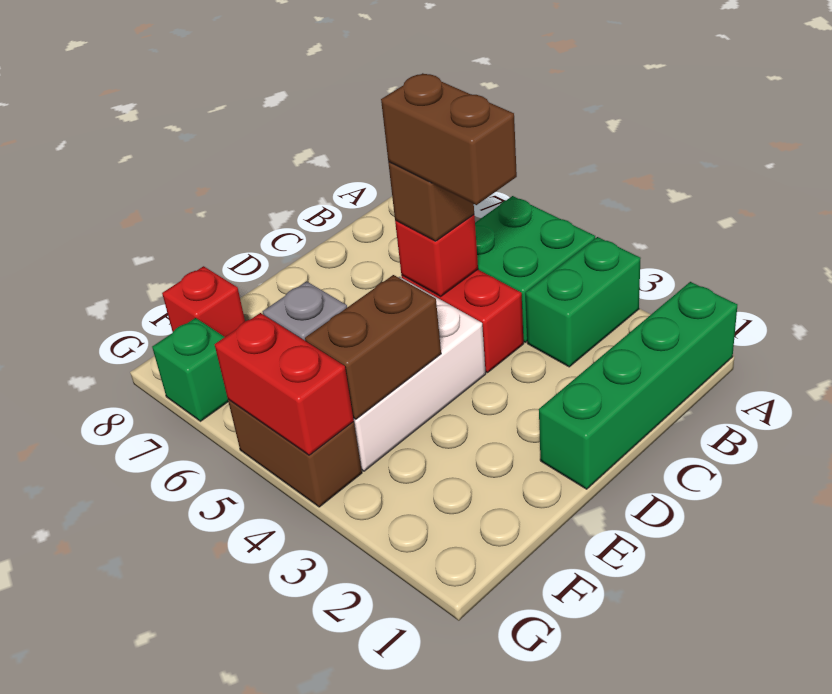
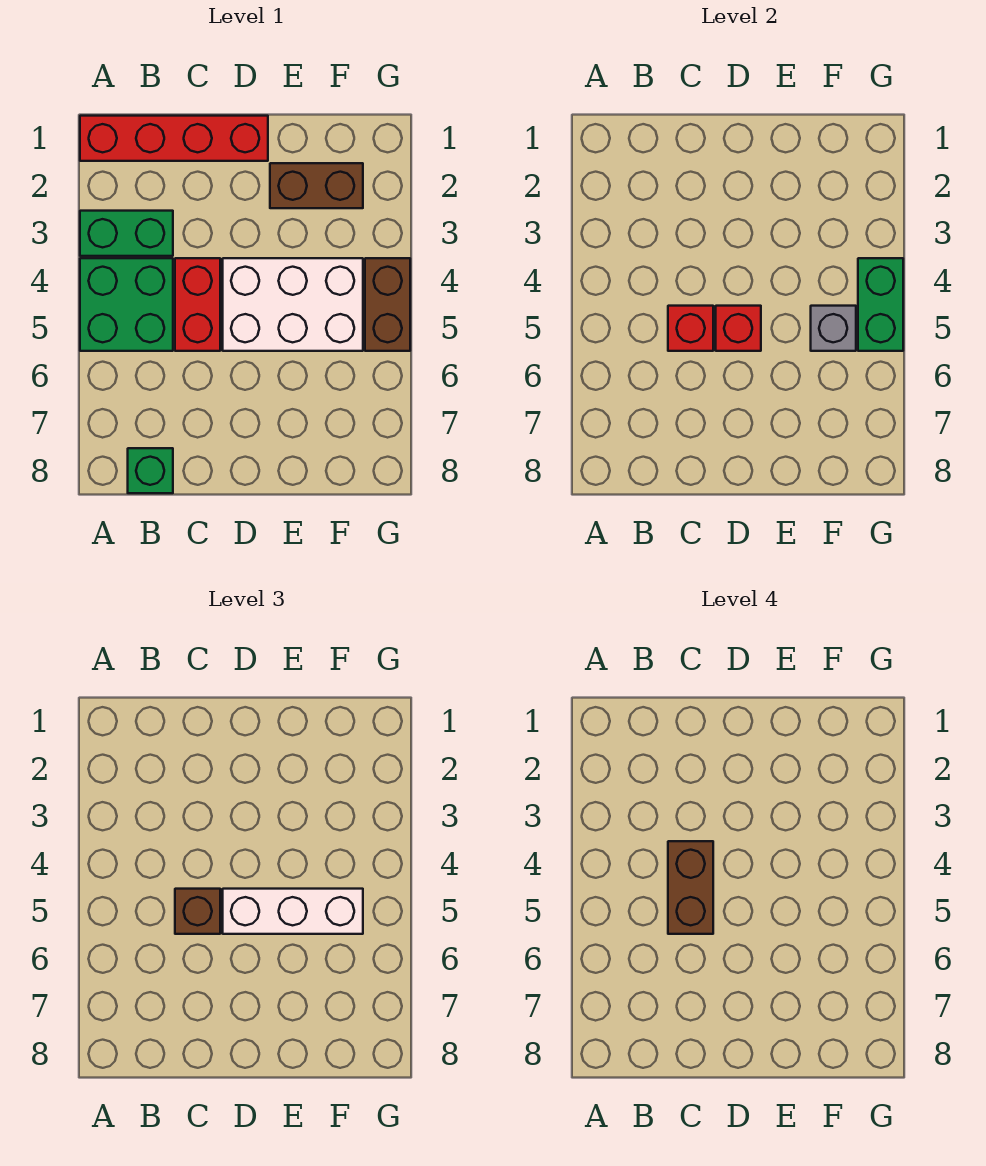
green brick A1:D1 level 1 -> red brick A1:D1 level 1
none -> white brick D5:F5 level 3
brown brick E4:F4 level 2 -> brown brick E2:F2 level 1
red brick F8 level 1 -> red brick D5 level 2
red brick G4:G5 level 2 -> green brick G4:G5 level 2
green brick G7 level 1 -> green brick B8 level 1

